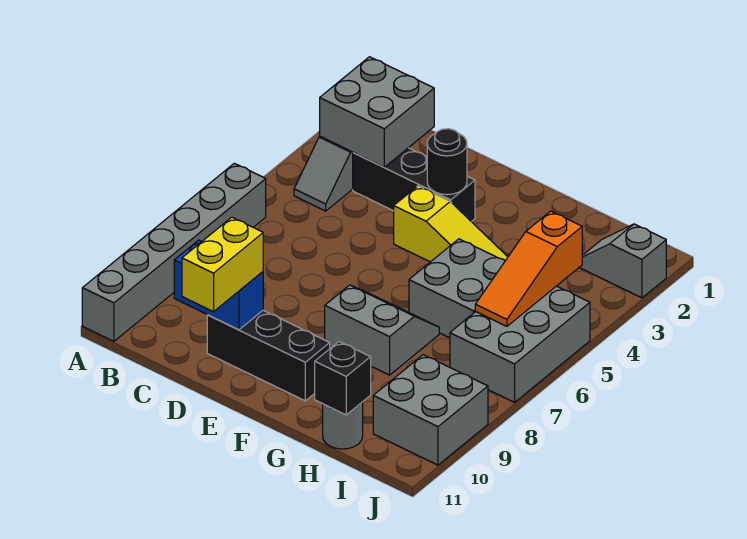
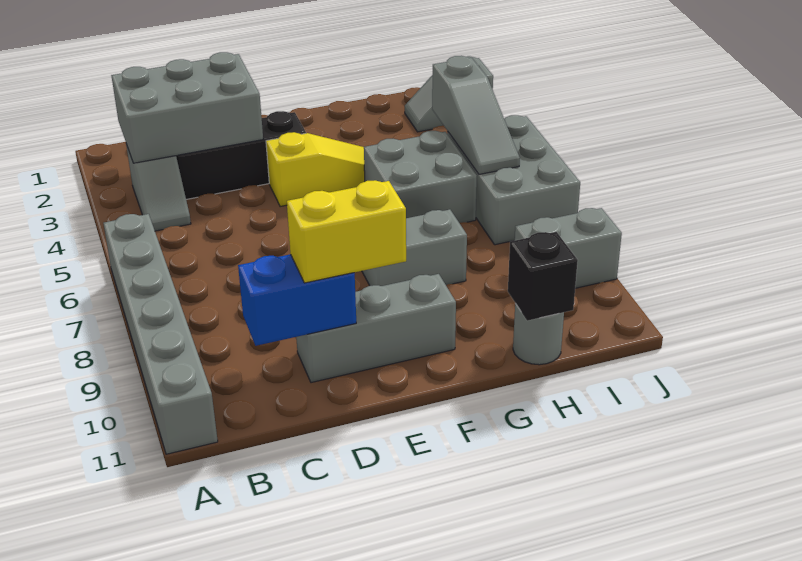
grey brick B2:C3 level 2 -> grey brick B2:D3 level 2
black brick D10:F10 level 1 -> grey brick D10:F10 level 1
yellow brick D10:D11 level 3 -> yellow brick D10:E10 level 3
black round brick E3 level 2 -> none
orange slope I4:I6 level 2 top 4 -> grey slope I4:I6 level 2 top 4
grey brick I9:J10 level 1 -> grey brick I9:J9 level 1

